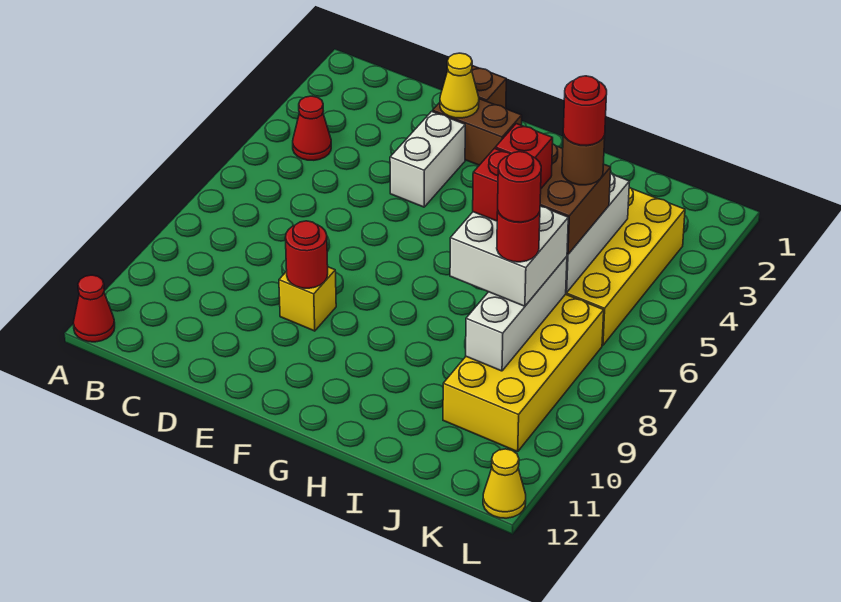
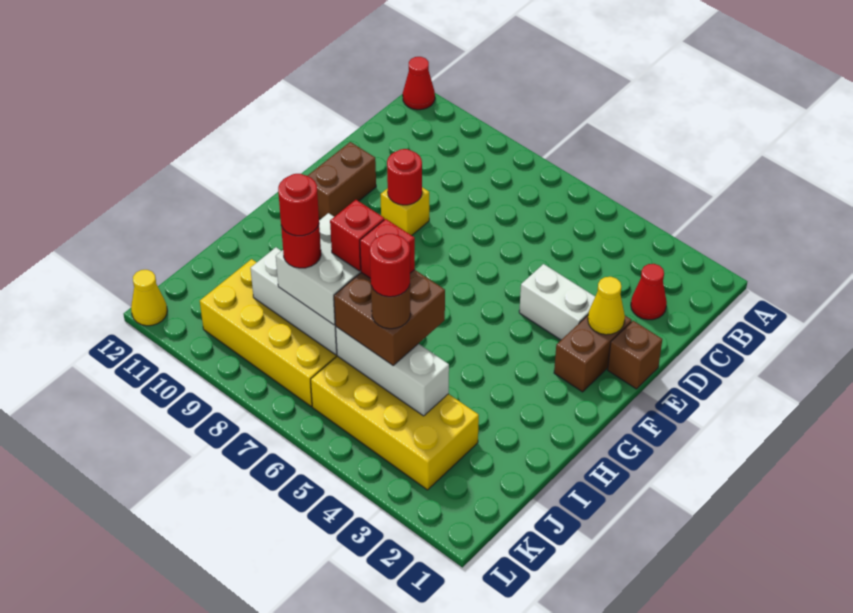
red cone B4 level 1 -> red cone C2 level 1
none -> brown brick E11:F11 level 1

